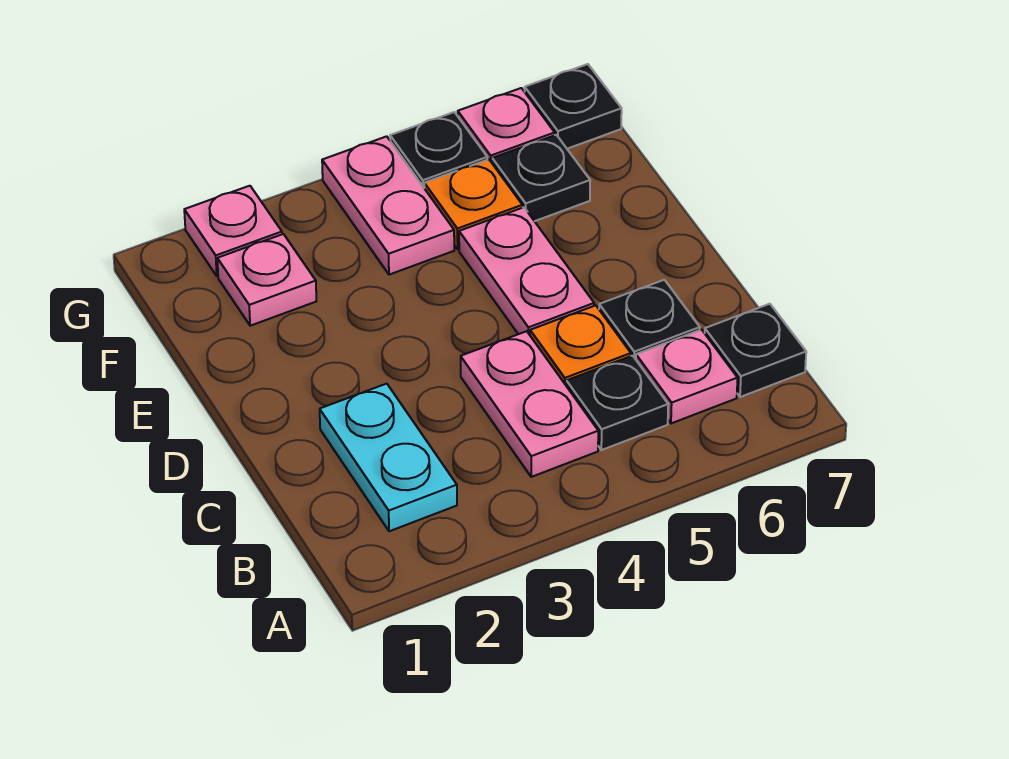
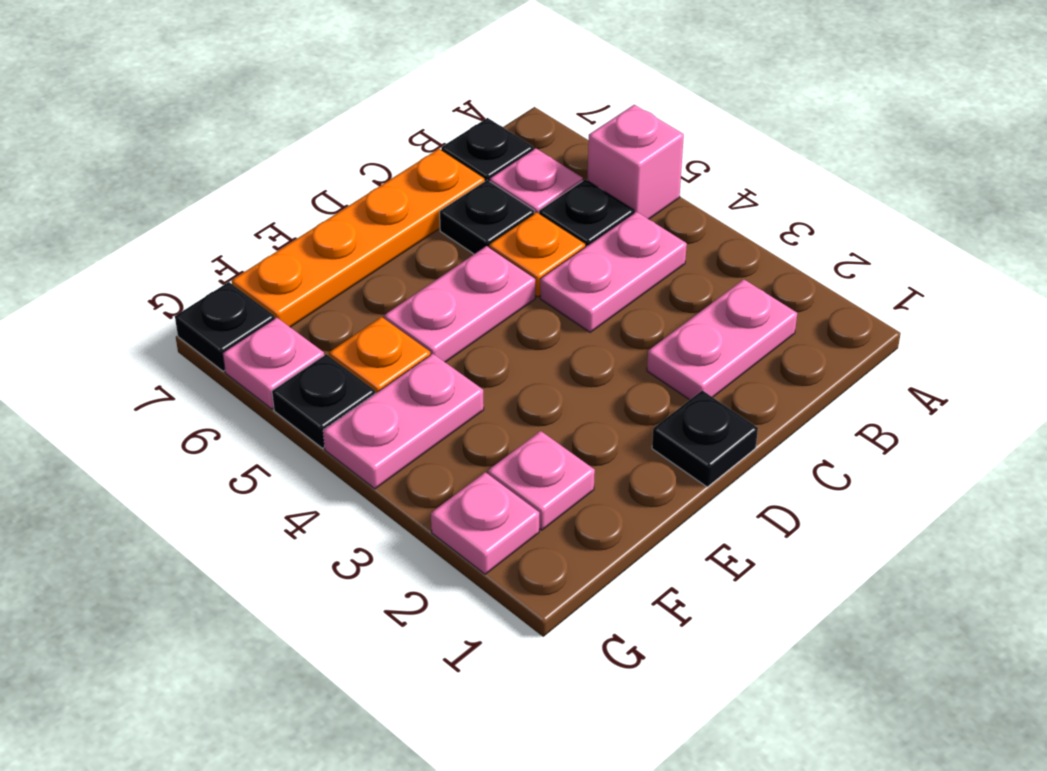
none -> pink brick A5 level 1
cyan plate B2:C2 level 1 -> pink plate B2:C2 level 1
none -> orange plate C7:F7 level 1
black plate F6 level 1 -> black plate D1 level 1

